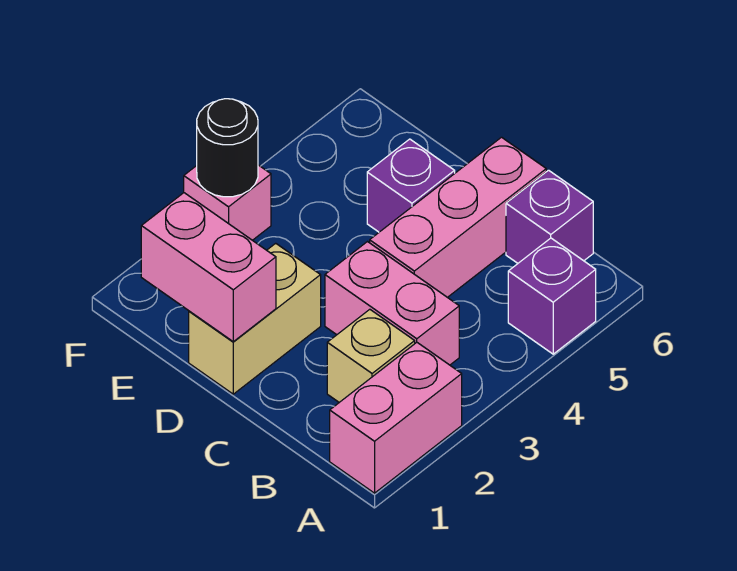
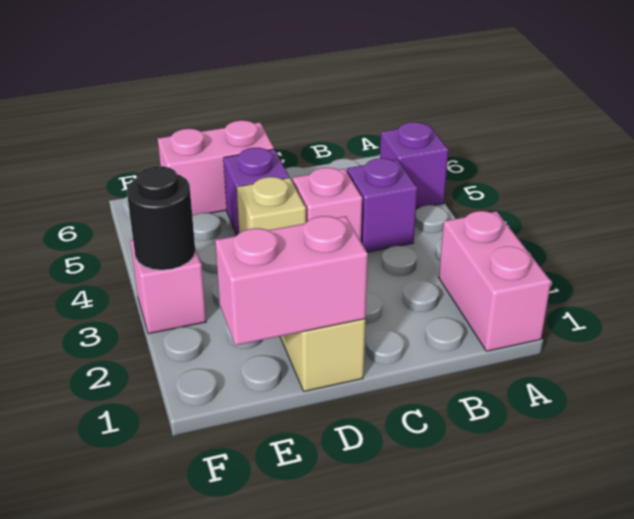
tan brick B2 level 1 -> tan brick D4 level 1
pink brick B3:C3 level 1 -> pink brick D6:E6 level 1
purple brick B6 level 1 -> purple brick B4 level 1
pink brick C4:C6 level 1 -> pink brick C4 level 1

